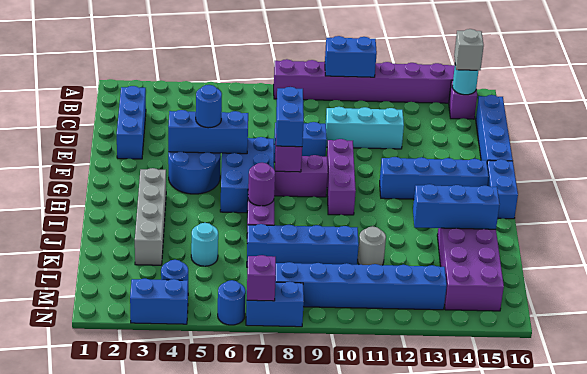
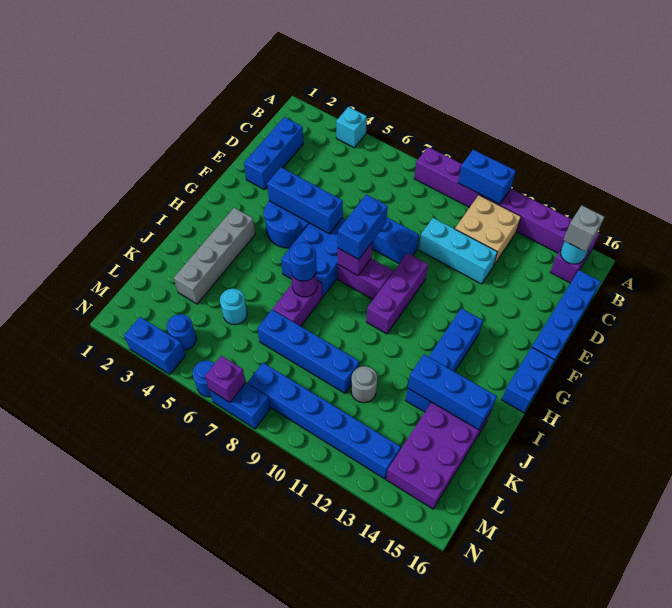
none -> cyan brick A4 level 1
none -> tan brick B11:C12 level 1
blue round brick F5 level 3 -> blue round brick I7 level 3
blue brick G12:G15 level 1 -> blue brick G13:J13 level 1

